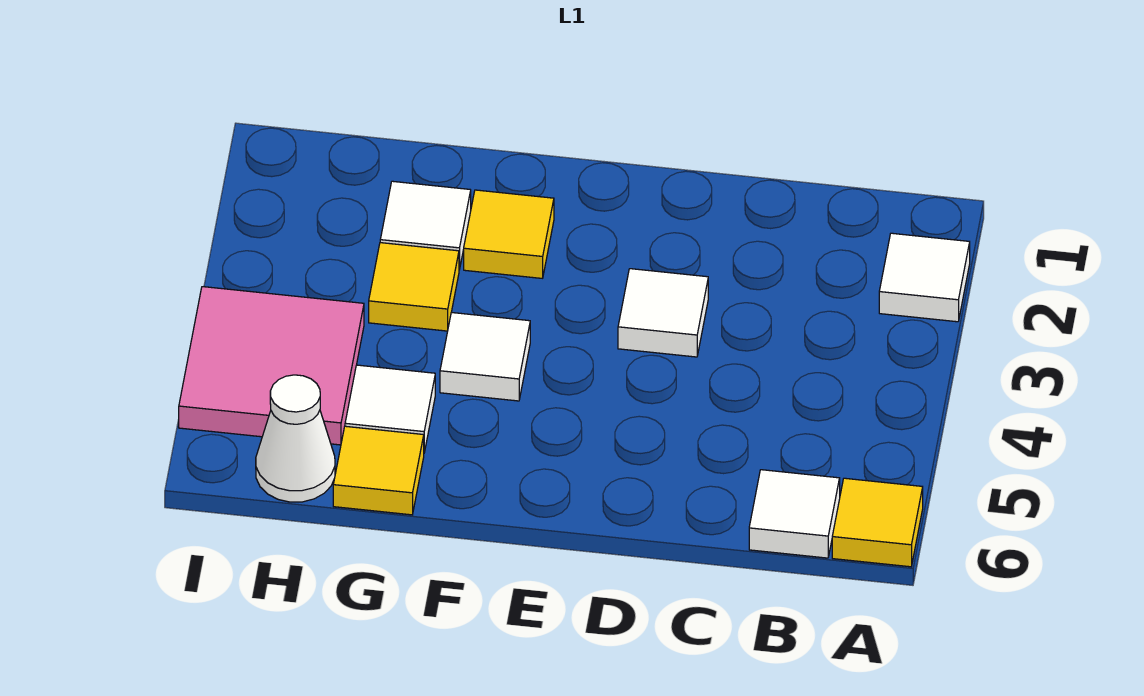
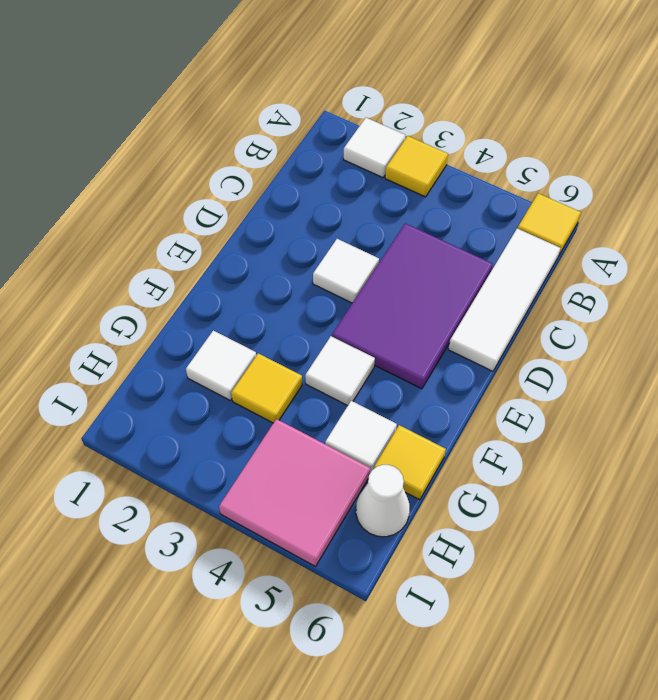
white tile B6 level 1 -> white tile B6:D6 level 1
none -> purple tile C4:E5 level 1
yellow tile F2 level 1 -> yellow tile A3 level 1

